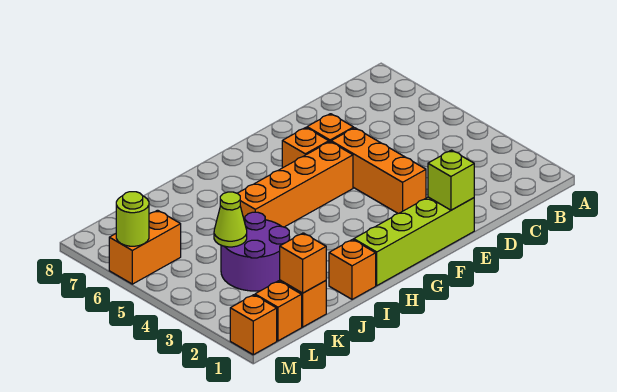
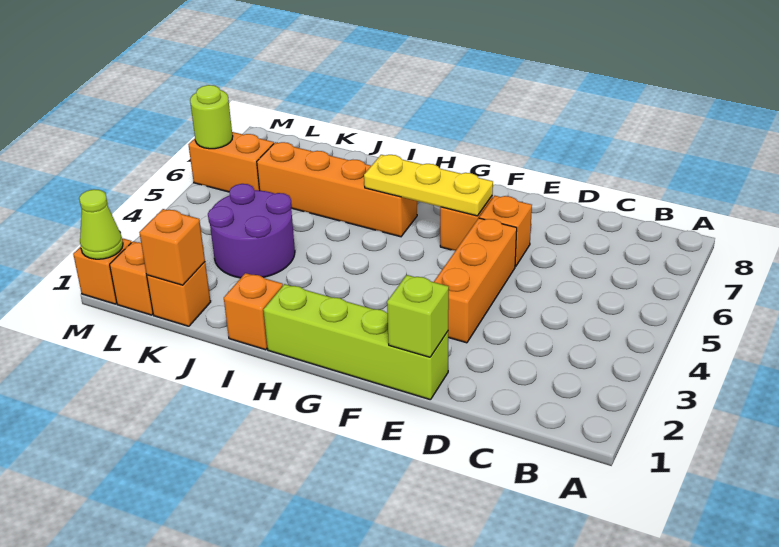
orange brick F5:I5 level 1 -> orange brick H6:K6 level 1
none -> yellow plate F6:H6 level 2
lime cone K4 level 2 -> lime cone M1 level 2

